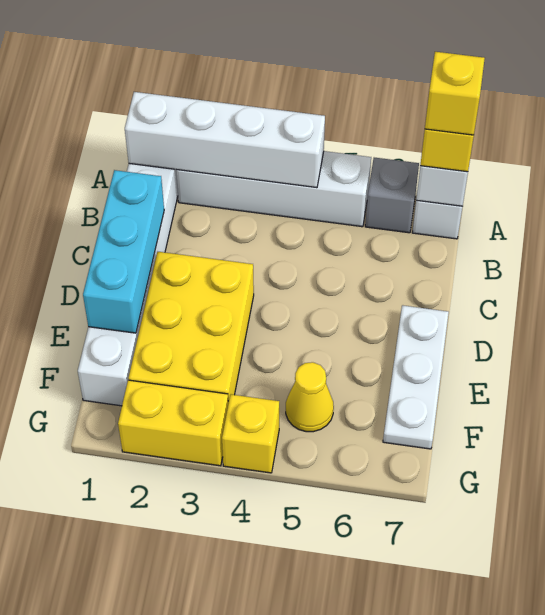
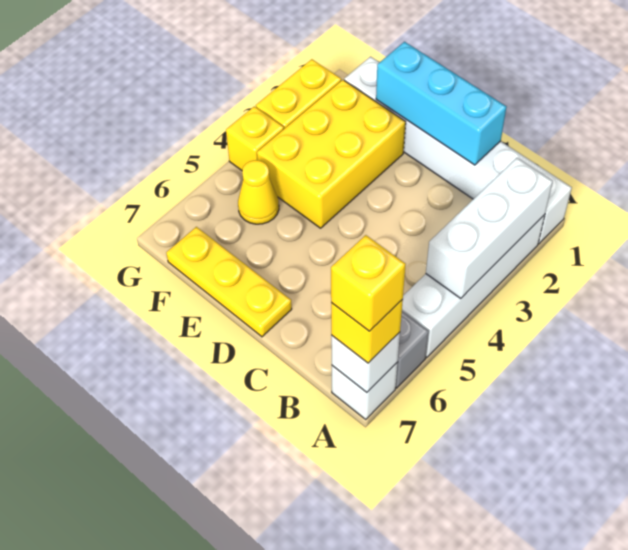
white brick A1:A4 level 2 -> white brick A2:A4 level 2
yellow brick D2:F3 level 1 -> yellow brick E2:F4 level 1
white plate D7:F7 level 1 -> yellow plate D7:F7 level 1

